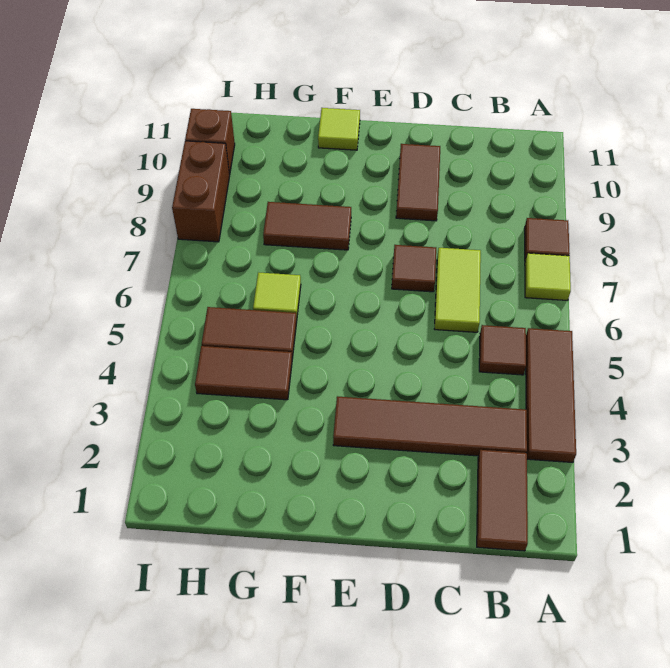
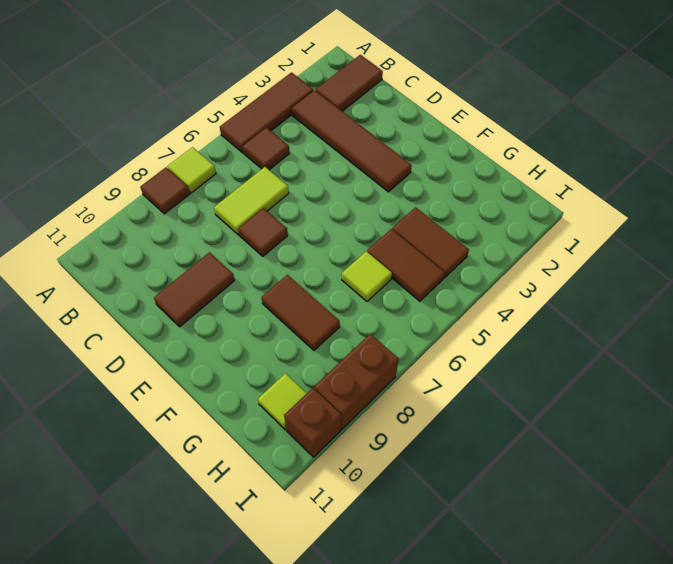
lime tile F11 level 1 -> lime tile H10 level 1

